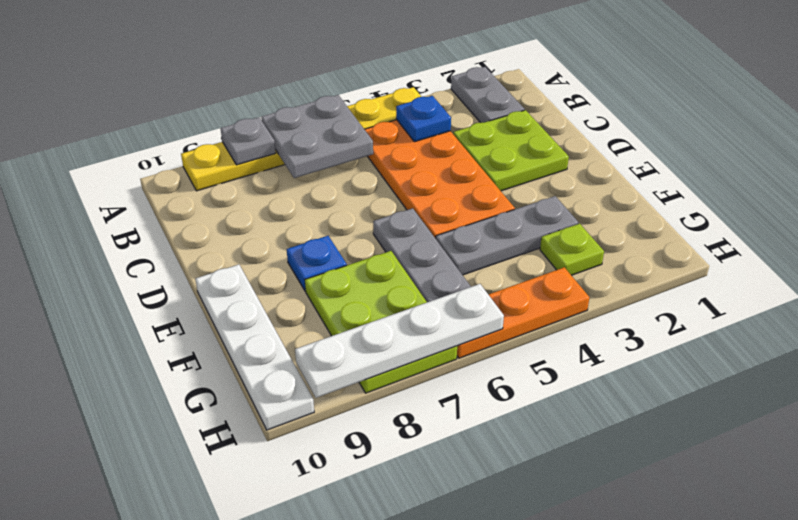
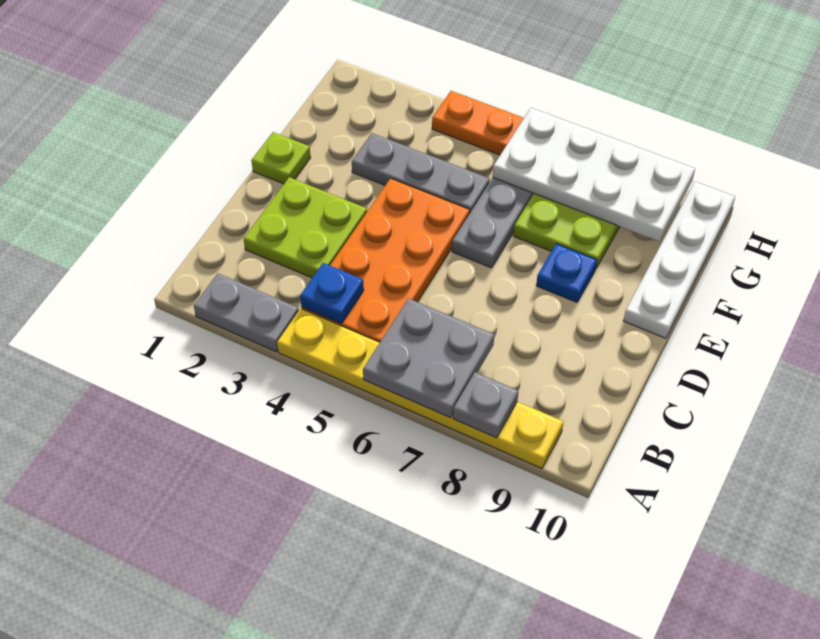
grey plate A2:B2 level 1 -> grey plate A2:A3 level 1
lime plate G3 level 1 -> lime plate E1 level 1
white plate H6:H9 level 2 -> white plate G6:H9 level 2

